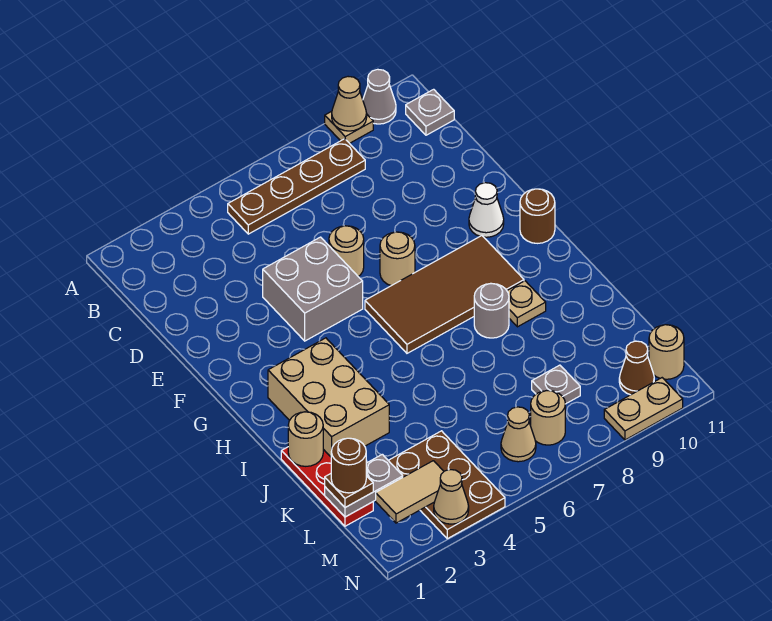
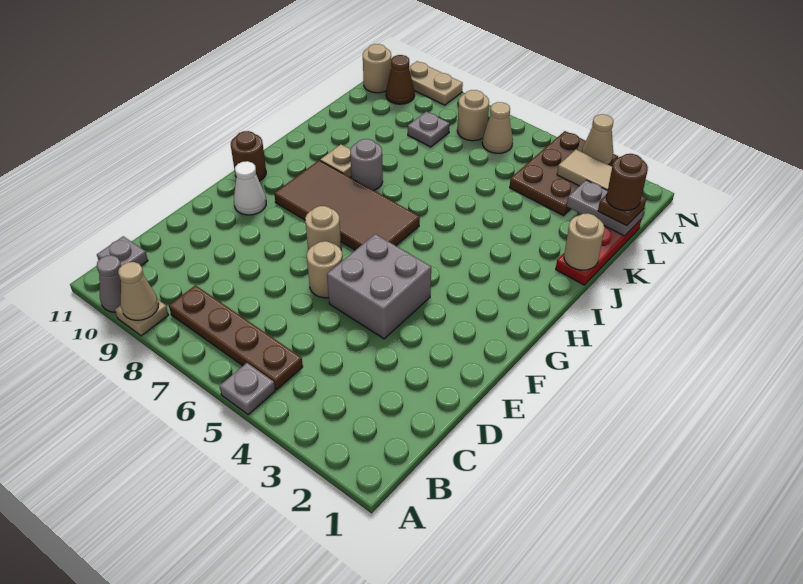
none -> grey plate A5 level 1
tan brick H2:J3 level 1 -> none

